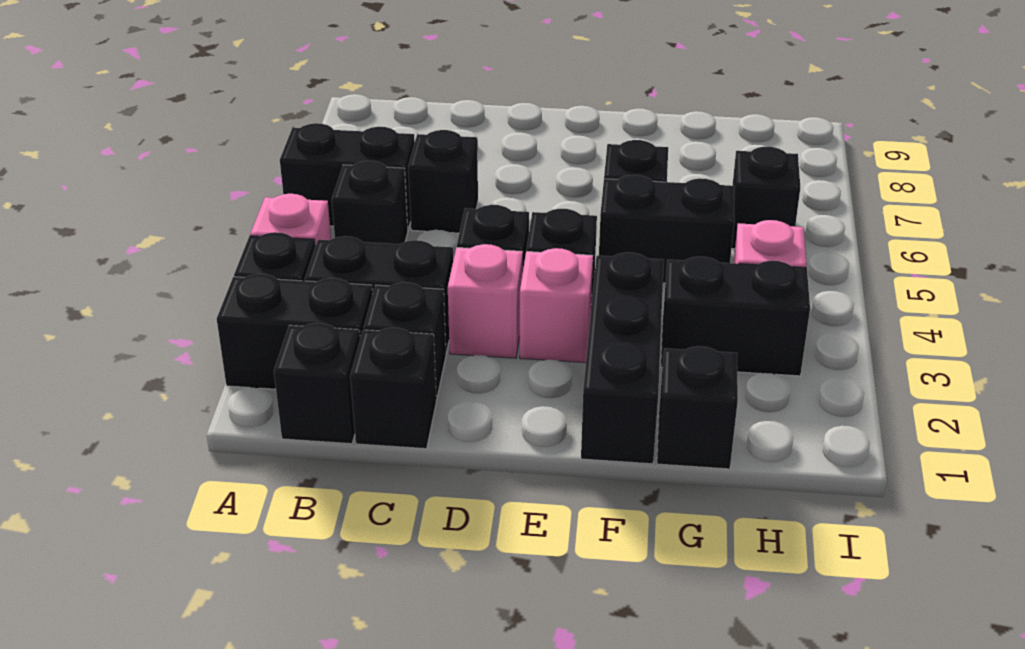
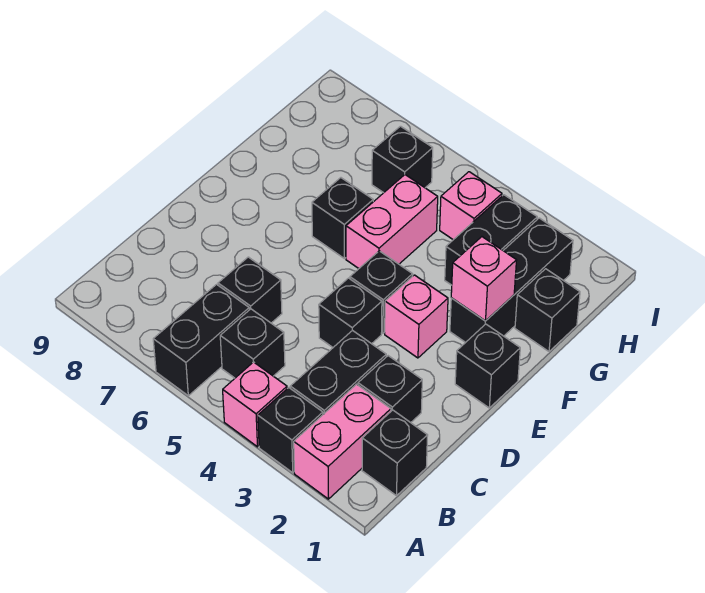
black brick A2:B2 level 1 -> pink brick A2:B2 level 1
black brick C1 level 1 -> black brick E1 level 1
pink brick D3 level 1 -> pink brick F2 level 2
black brick F1:F3 level 1 -> black brick F2:H2 level 1
black brick F5:G5 level 1 -> pink brick F5:G5 level 1

